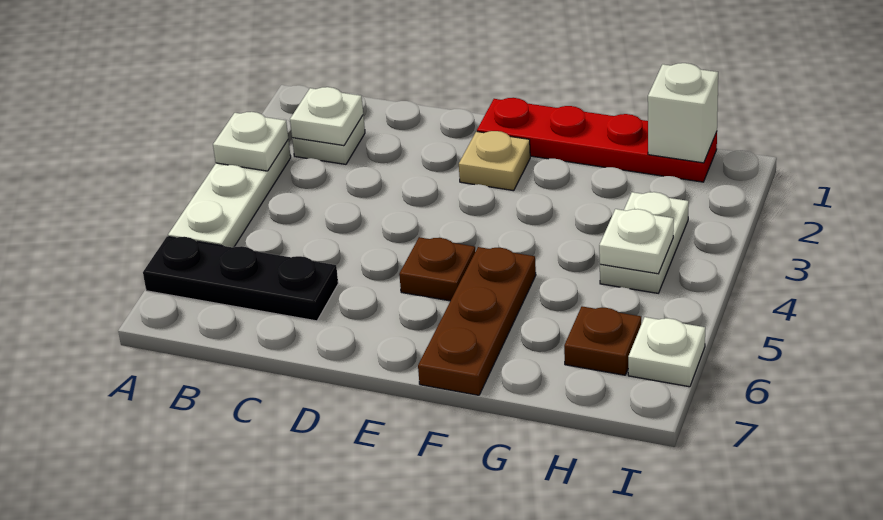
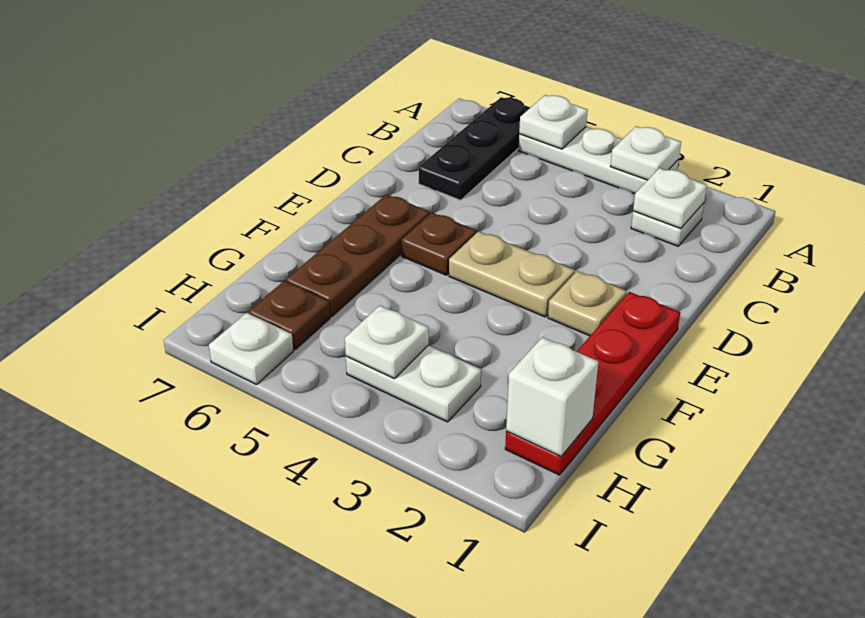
none -> white plate A5 level 2
none -> tan plate E3:E4 level 1
brown plate F5:F7 level 1 -> brown plate E6:G6 level 1

